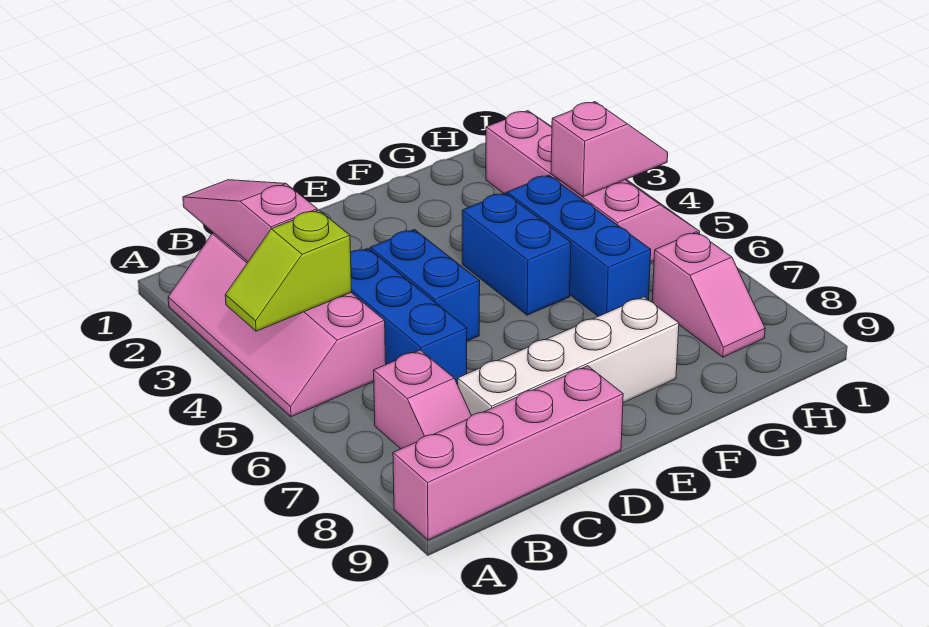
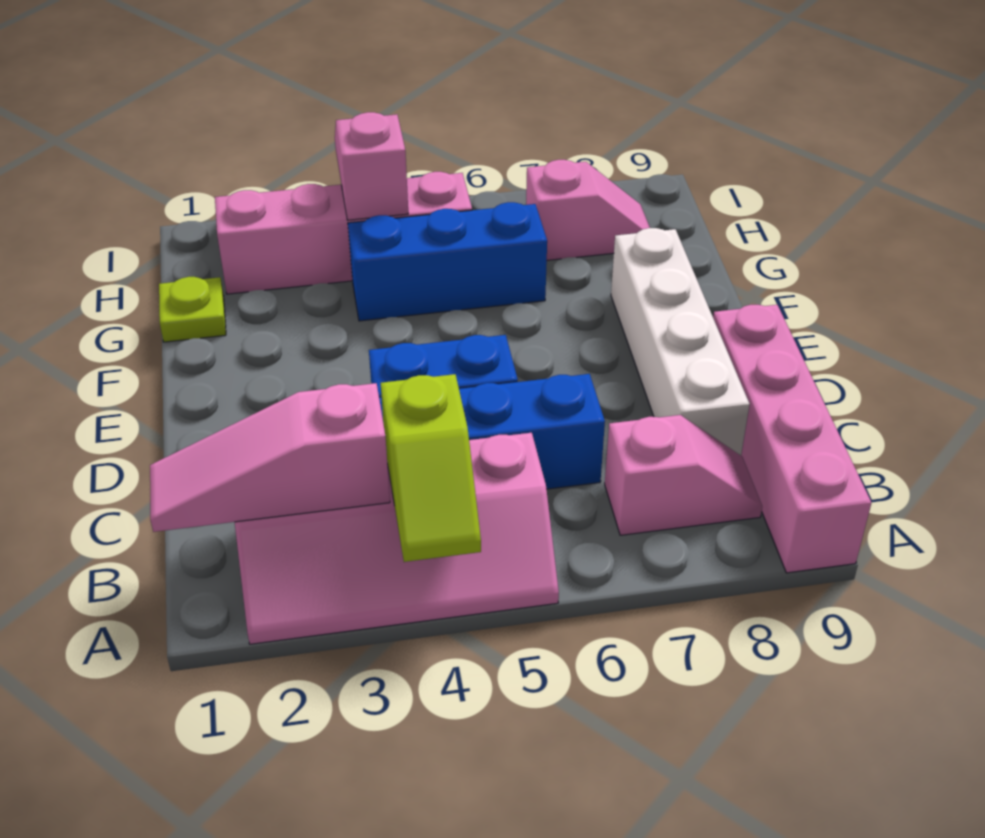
blue brick F4:F5 level 1 -> none
none -> lime plate G1 level 1

